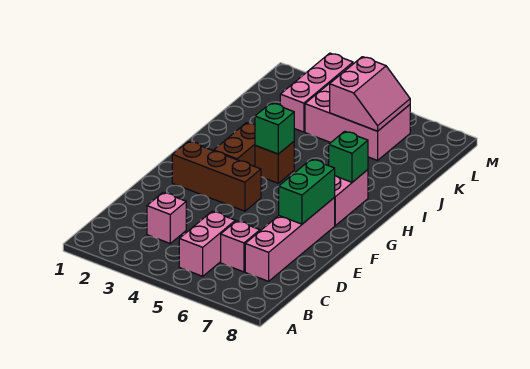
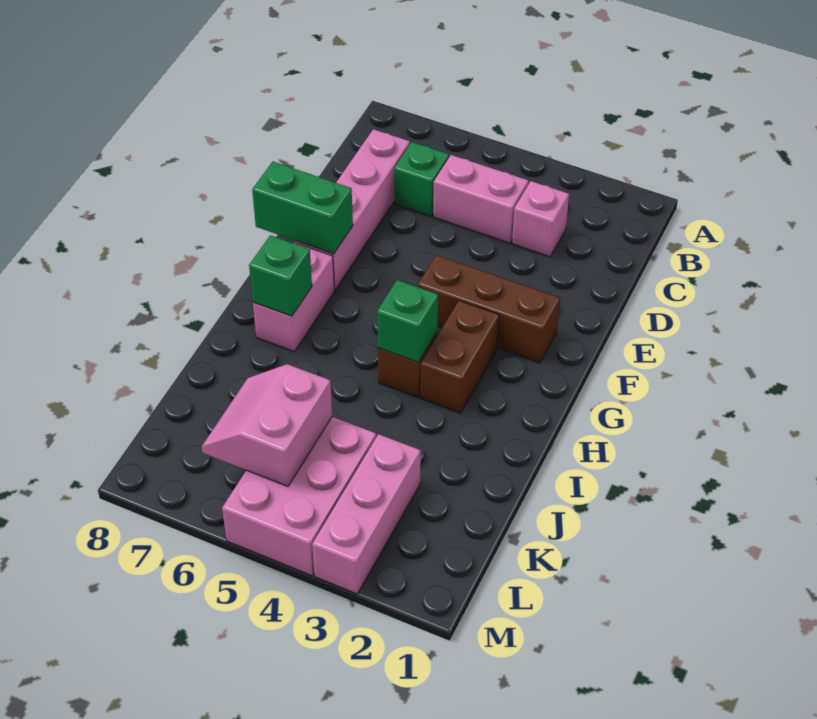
pink brick B5:C5 level 1 -> pink brick C4:C5 level 1
pink brick C6 level 1 -> green brick C6 level 1
green brick E7:F7 level 2 -> green brick F7:F8 level 2
pink brick K4:L6 level 1 -> pink brick K4:M5 level 1

